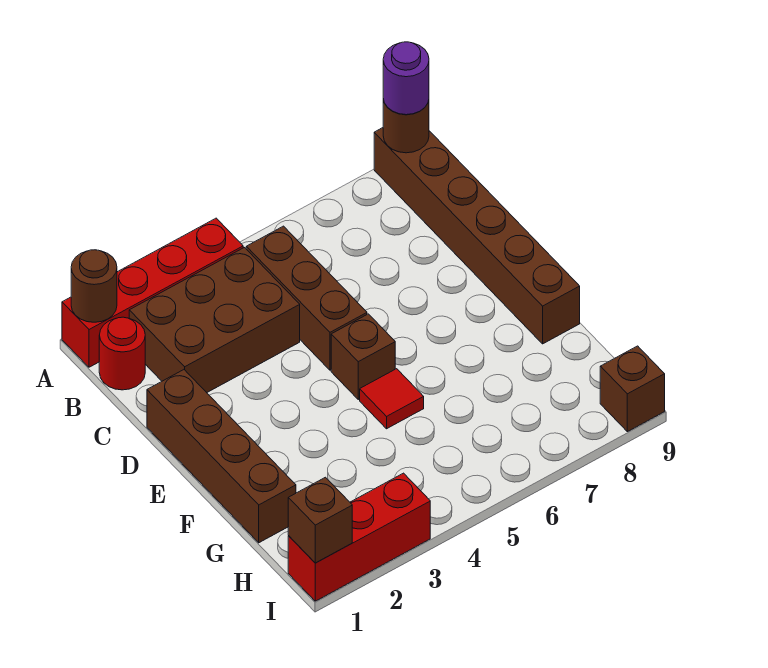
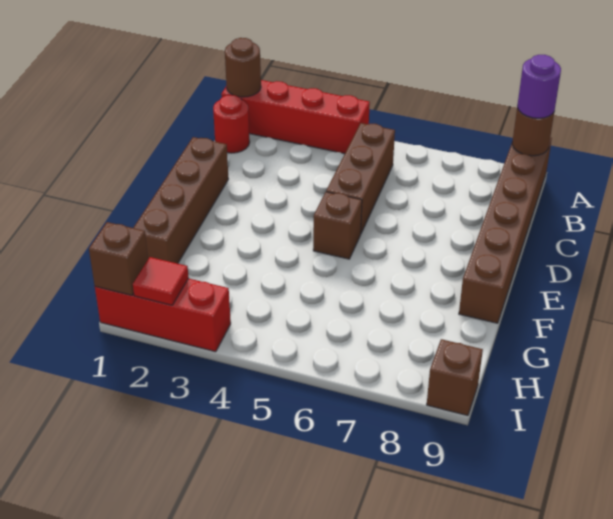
brown brick B2:C4 level 1 -> none
red tile F5 level 1 -> red tile I2 level 2

